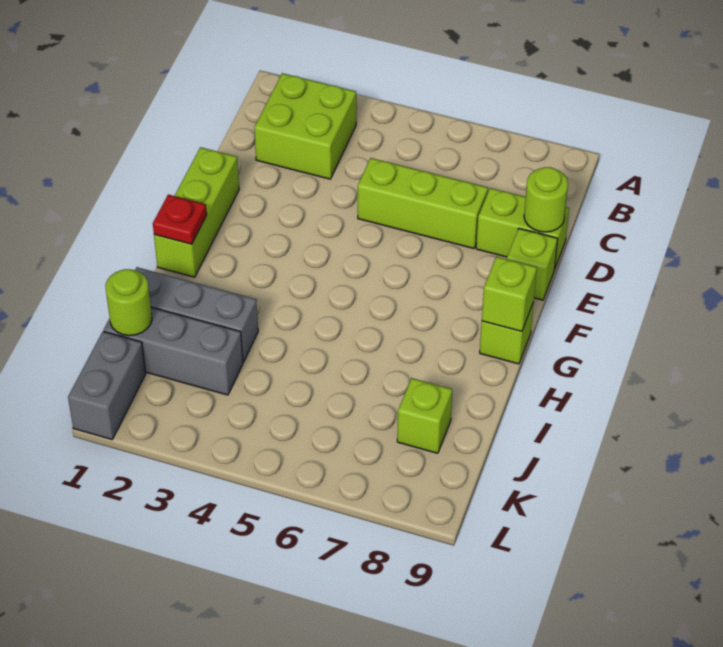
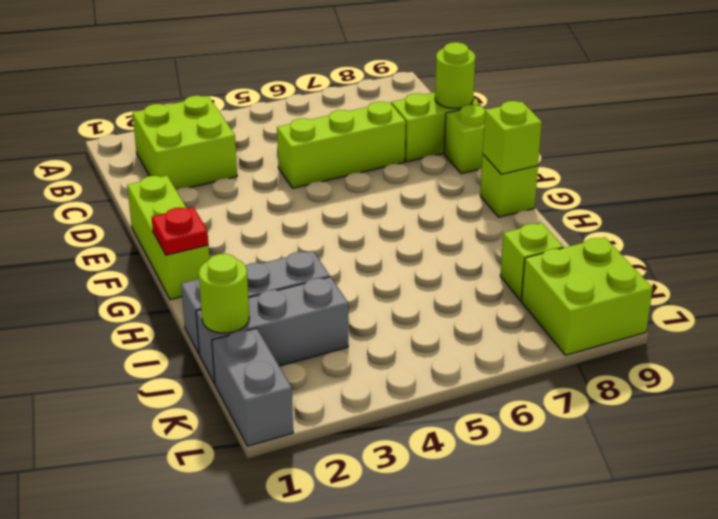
none -> lime brick K8:L9 level 1

